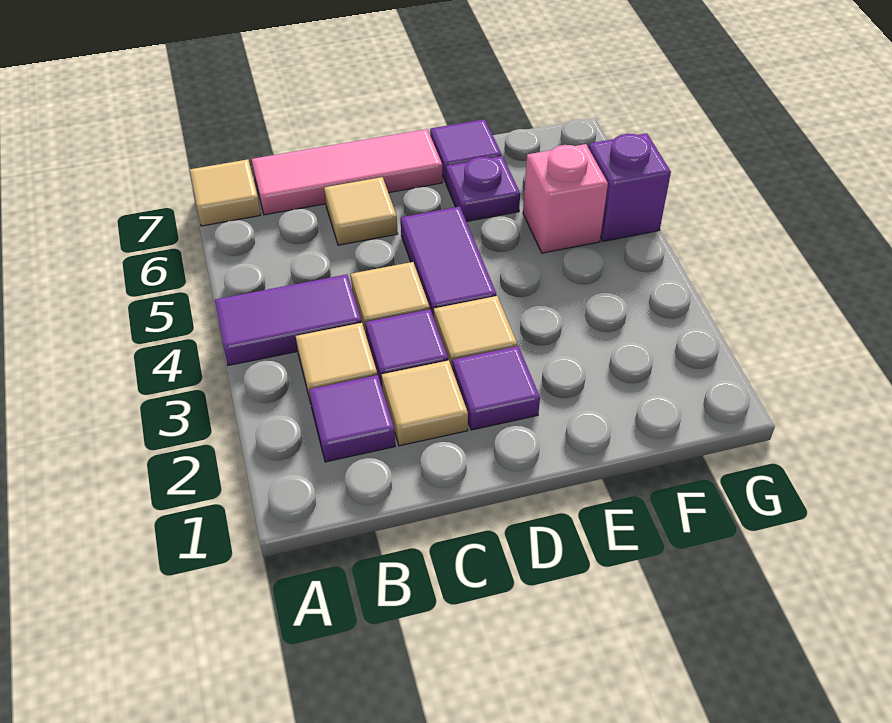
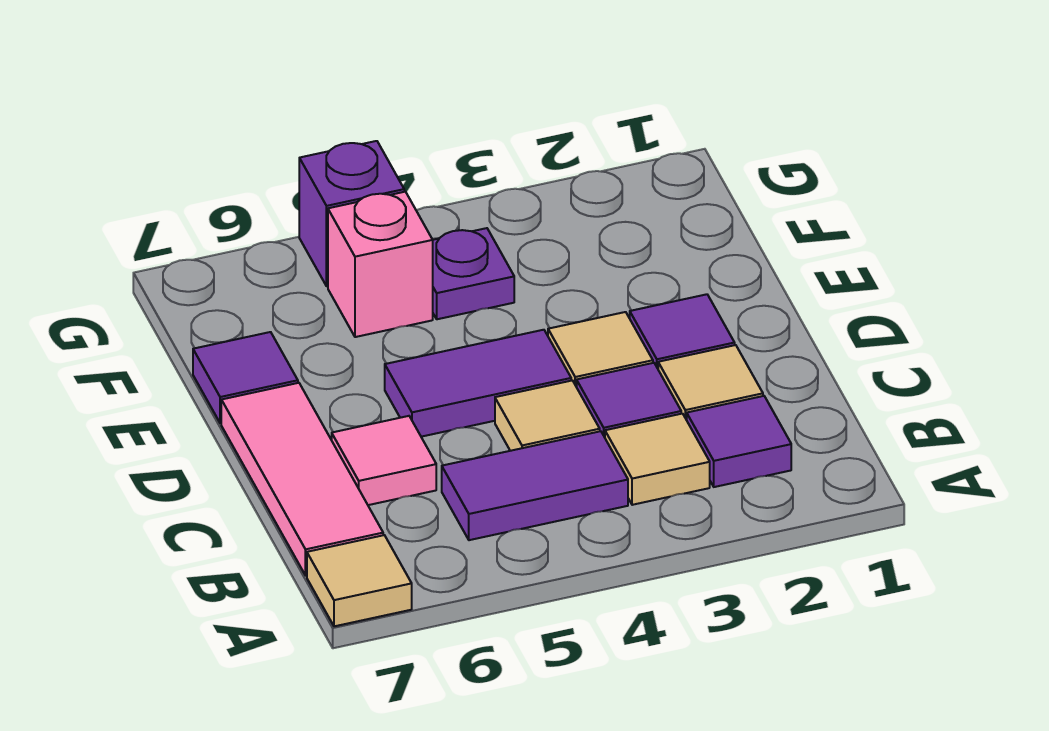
purple tile A4:B4 level 1 -> purple tile B4:B5 level 1
tan tile C6 level 1 -> pink tile C6 level 1
purple plate E6 level 1 -> purple plate F4 level 1

